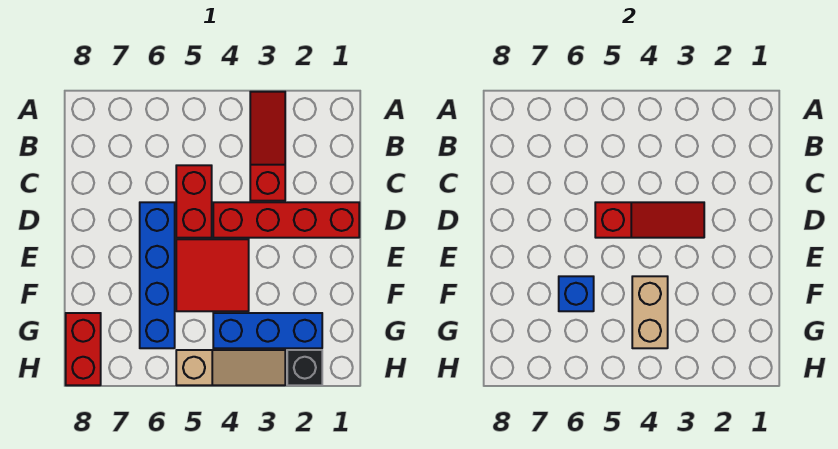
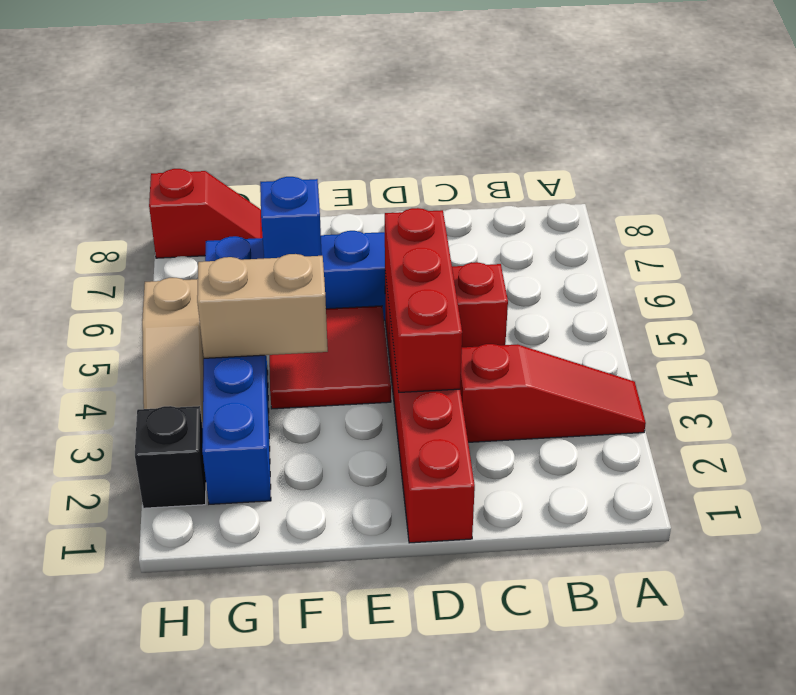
red slope D3:D5 level 2 top 5 -> red brick D3:D5 level 2
red brick G8:H8 level 1 -> red slope G8:H8 level 1 top H

